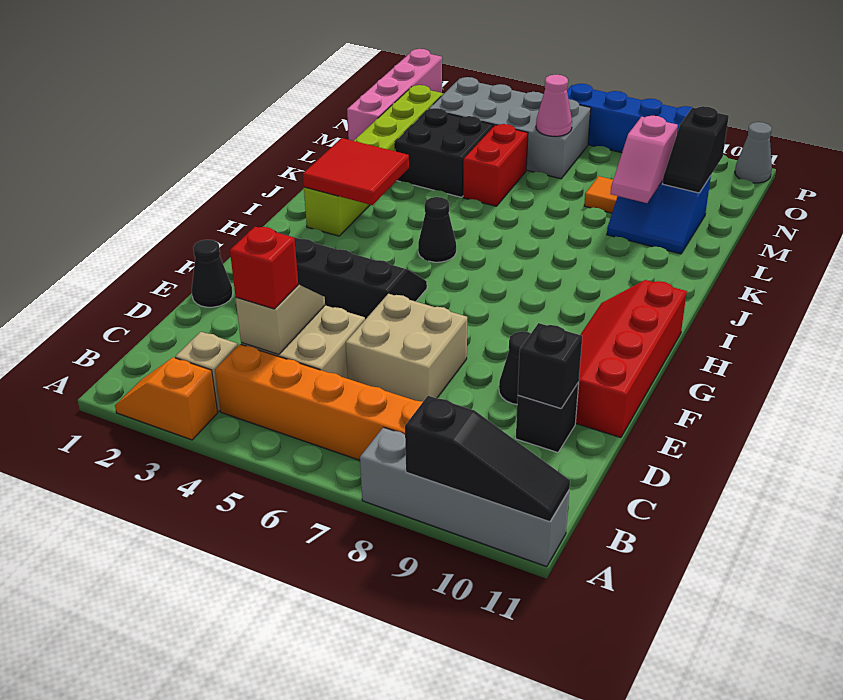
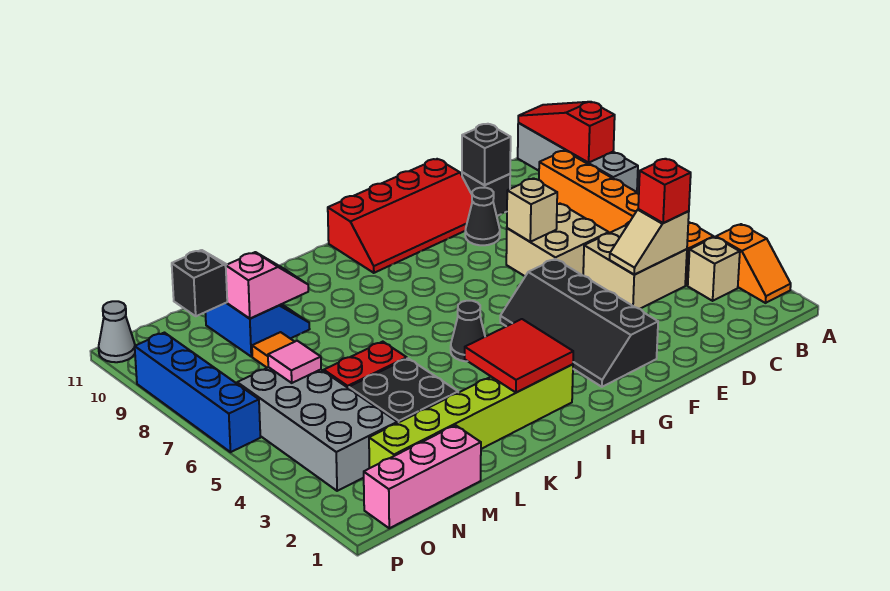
black slope A9:A11 level 2 top 9 -> red slope A9:A11 level 2 top 9
black cone E1 level 1 -> none
none -> tan brick E7 level 2
pink brick M1:P1 level 1 -> pink brick M1:O1 level 1
pink cone N6 level 2 -> pink tile N6 level 2

